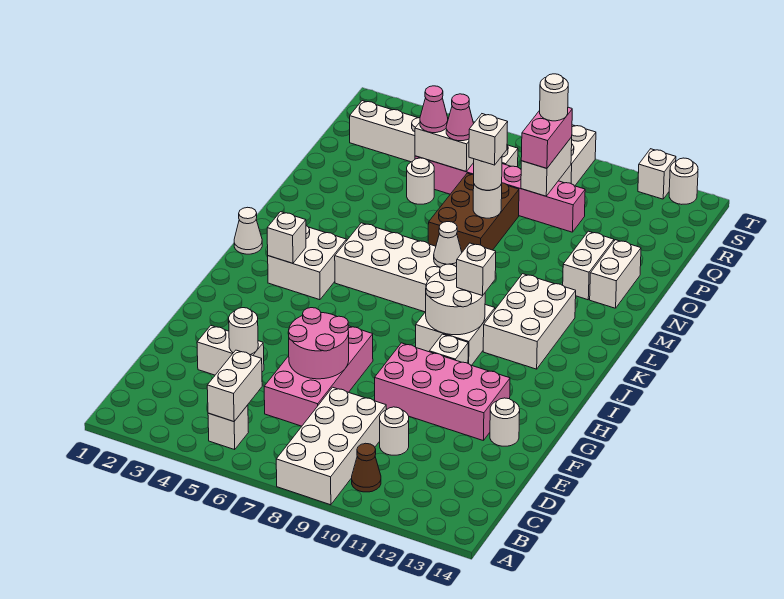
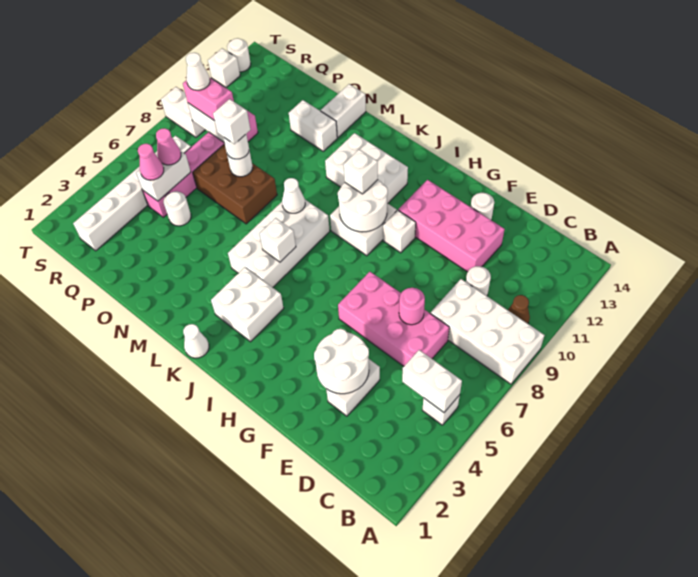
white round brick E4 level 2 -> white round brick E3:F4 level 2
pink round brick E6:F7 level 2 -> pink round brick E7 level 2
pink brick F9:G12 level 1 -> pink brick E11:H12 level 1
white brick J3 level 2 -> white brick K6 level 2
white brick N13:O13 level 1 -> white brick N13:N14 level 1
white round brick R9 level 4 -> white cone R9 level 4

